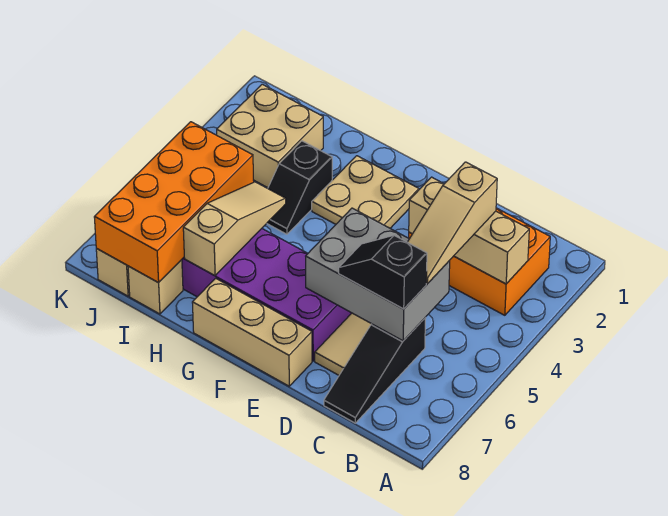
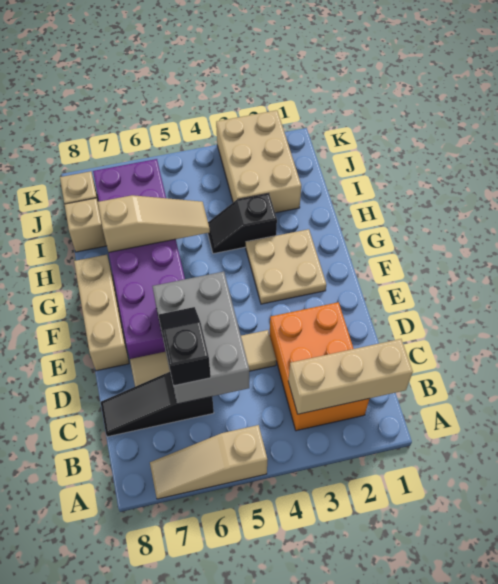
tan brick B3:D3 level 2 -> tan brick B1:B3 level 2
tan slope C3:C5 level 3 top 3 -> tan slope A5:A7 level 1 top 5
tan brick I2:J3 level 1 -> tan brick I2:K3 level 1
orange brick I5:J8 level 2 -> none

